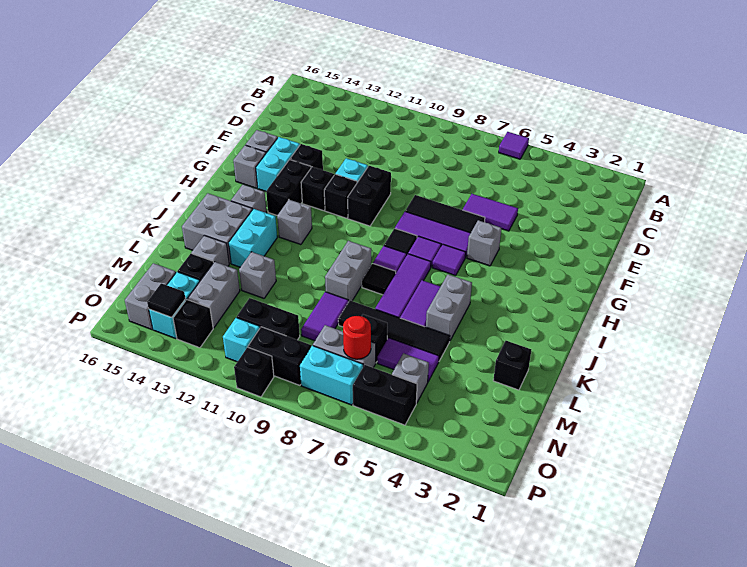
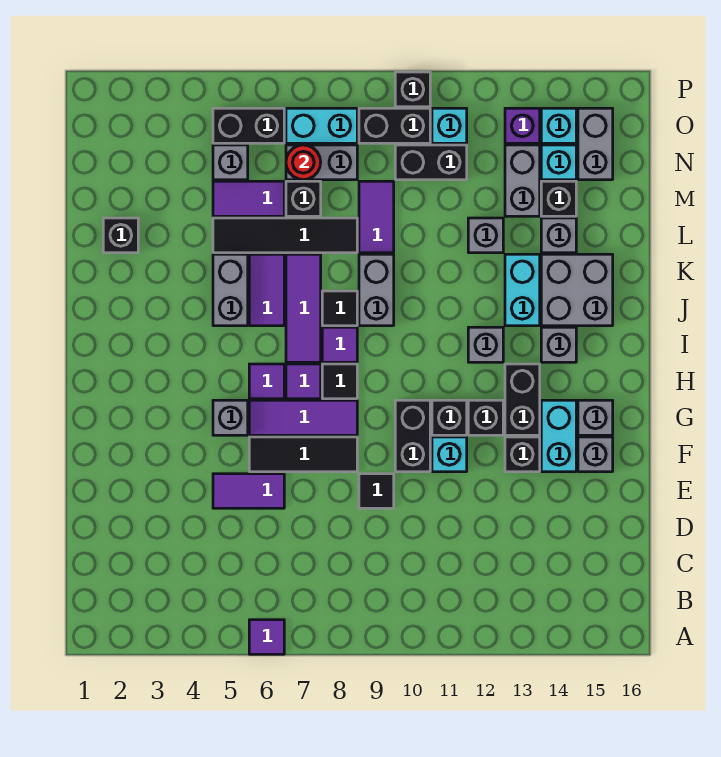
black brick O13 level 1 -> purple brick O13 level 1
black tile O14 level 2 -> black tile E9 level 1

